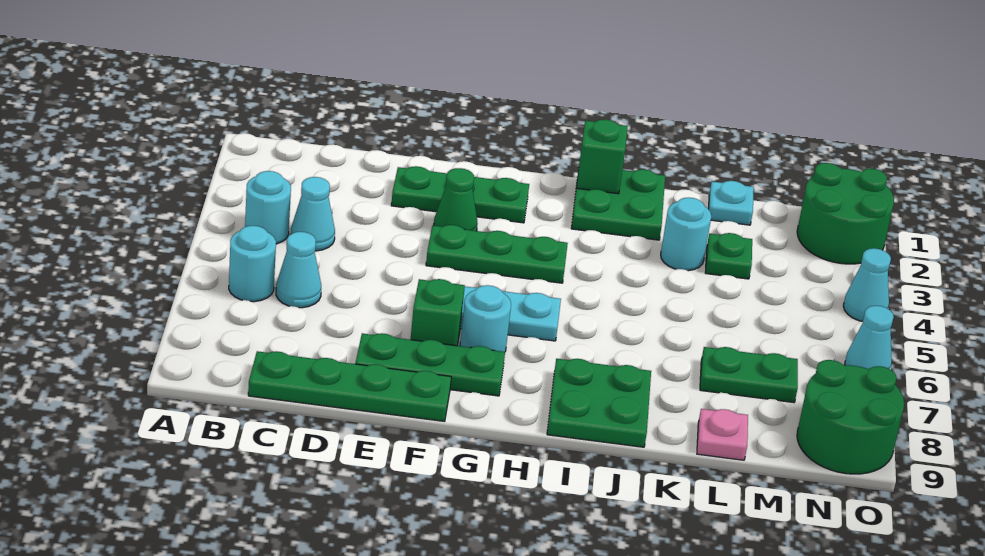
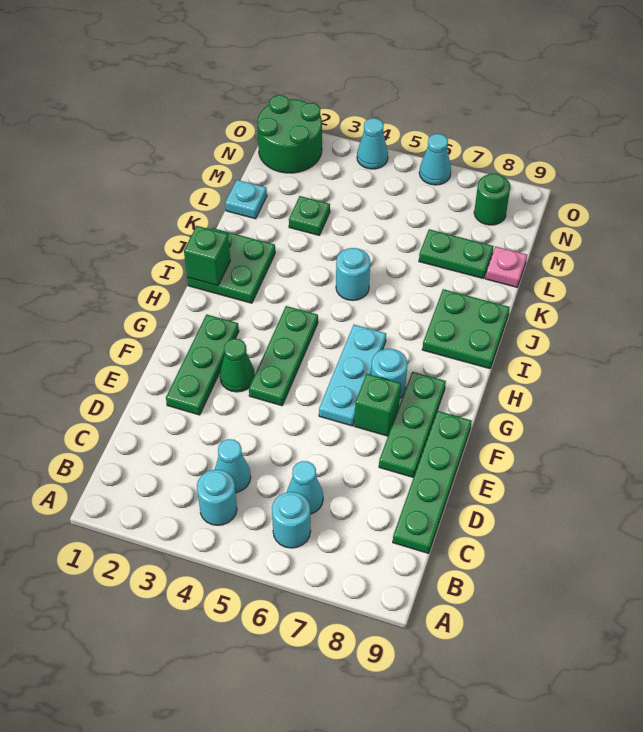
cyan round brick K3 level 1 -> cyan round brick J5 level 1
green plate L7:M7 level 1 -> green plate L7:L8 level 1
green round brick N8:O9 level 1 -> green round brick N8 level 1

